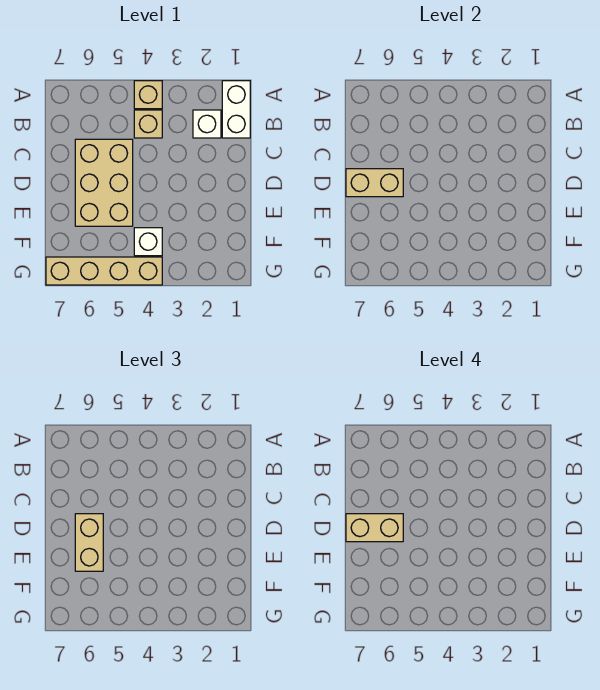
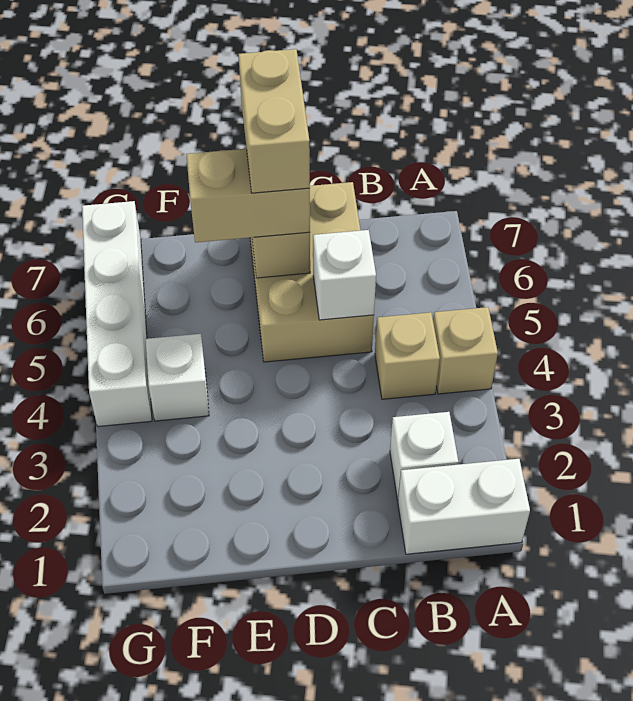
tan brick C5:E6 level 1 -> tan brick C5:D7 level 1
none -> white brick C5 level 2
tan brick G4:G7 level 1 -> white brick G4:G7 level 1

